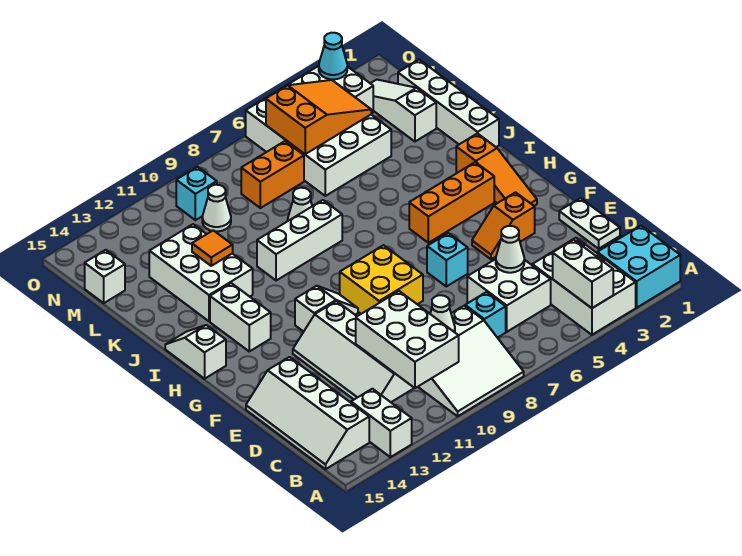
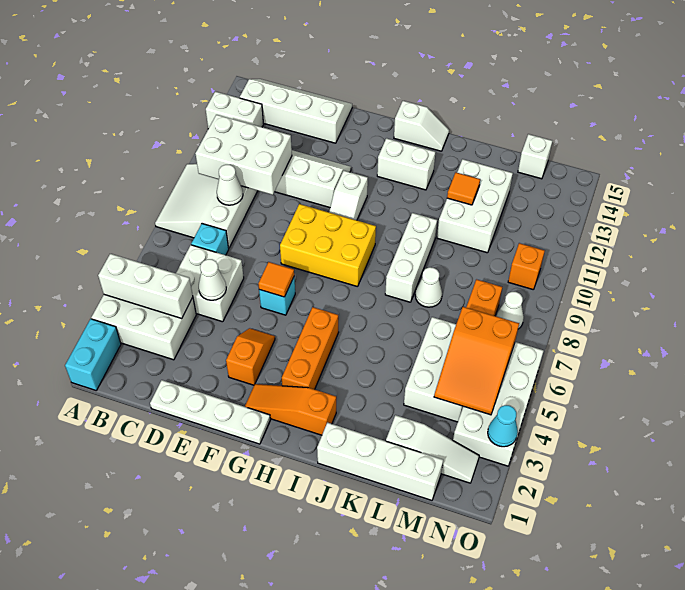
cyan brick A1:B2 level 1 -> cyan brick A1:A2 level 1
white brick A4:B4 level 2 -> white brick A4:C4 level 2
white plate D1:E1 level 1 -> white plate D1:G1 level 1
none -> orange tile F6 level 2
yellow brick F8:G9 level 1 -> yellow brick F8:H9 level 1
white brick J12:L13 level 1 -> white brick K11:L13 level 1
white cone M10 level 1 -> white cone N8 level 1
cyan brick N10 level 1 -> orange brick N10 level 1

